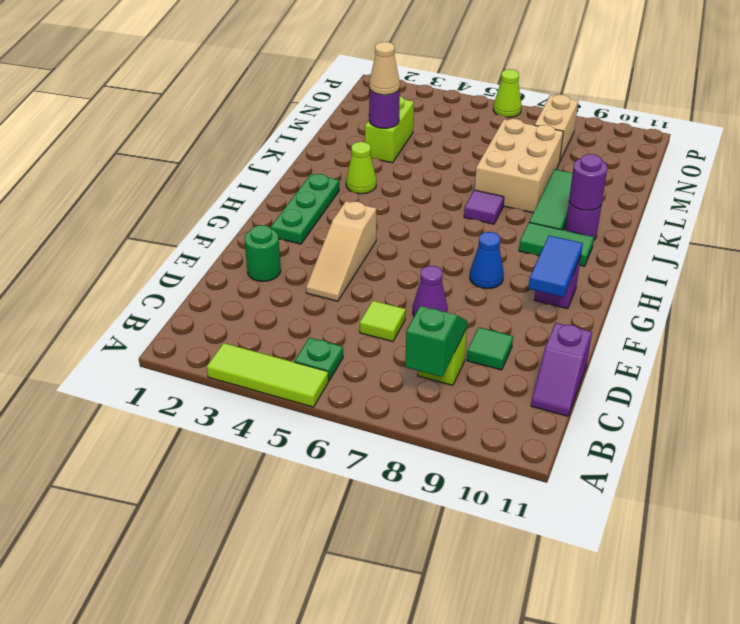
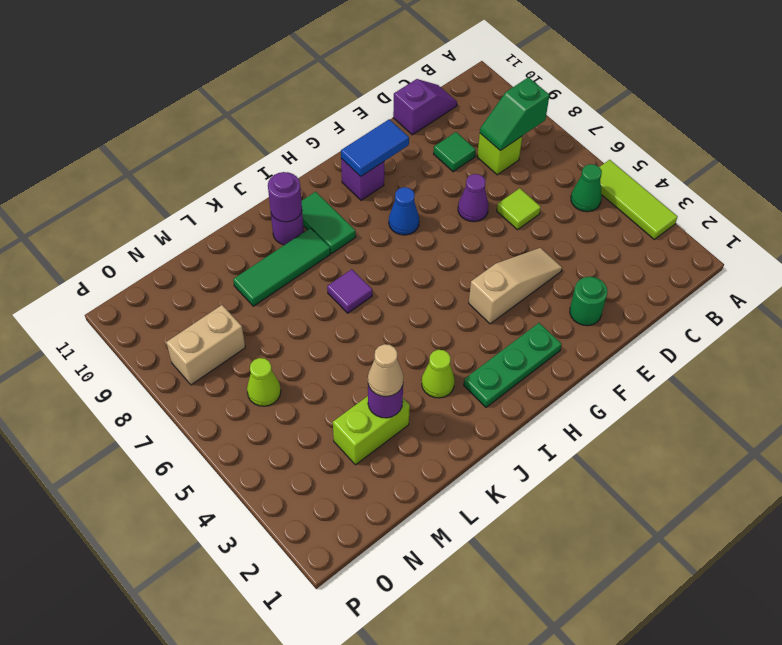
green plate B5 level 1 -> green cone B5 level 1
tan brick K7:M8 level 1 -> none
lime cone P6 level 1 -> lime cone N6 level 1

